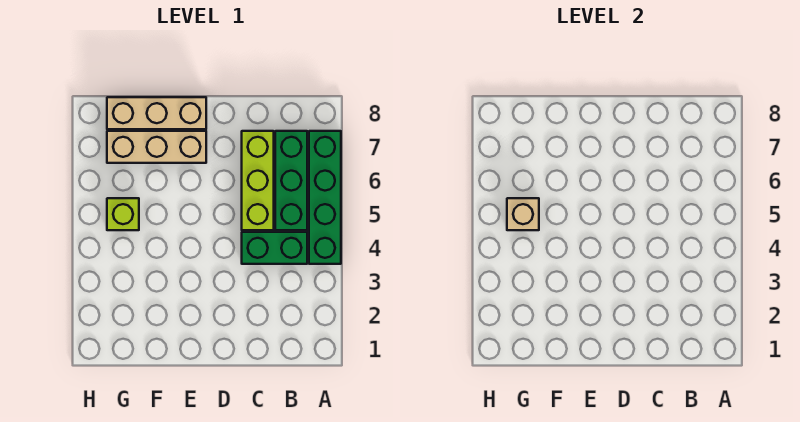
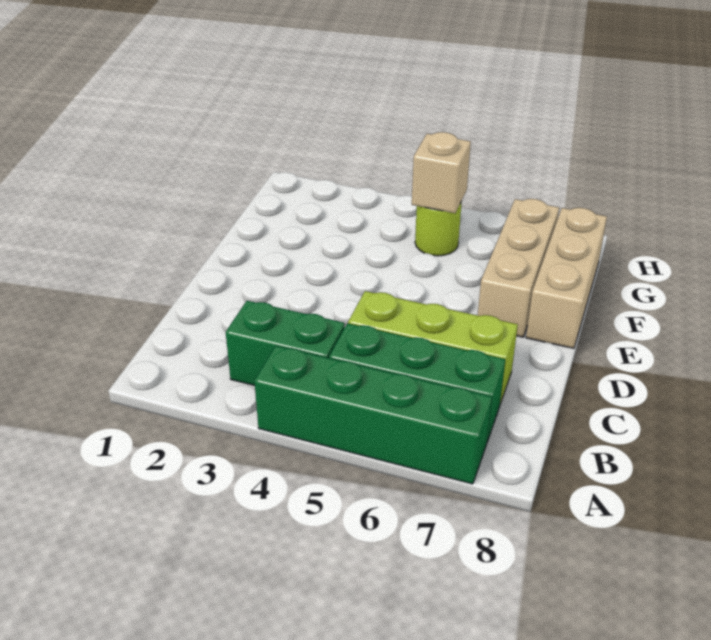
green brick B4:C4 level 1 -> green brick B3:B4 level 1
lime brick G5 level 1 -> lime round brick G5 level 1

